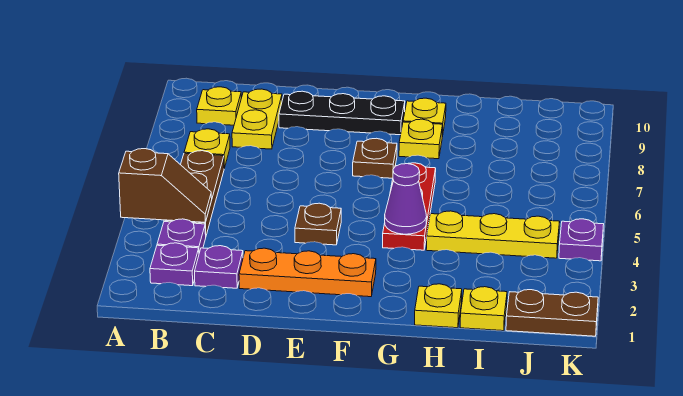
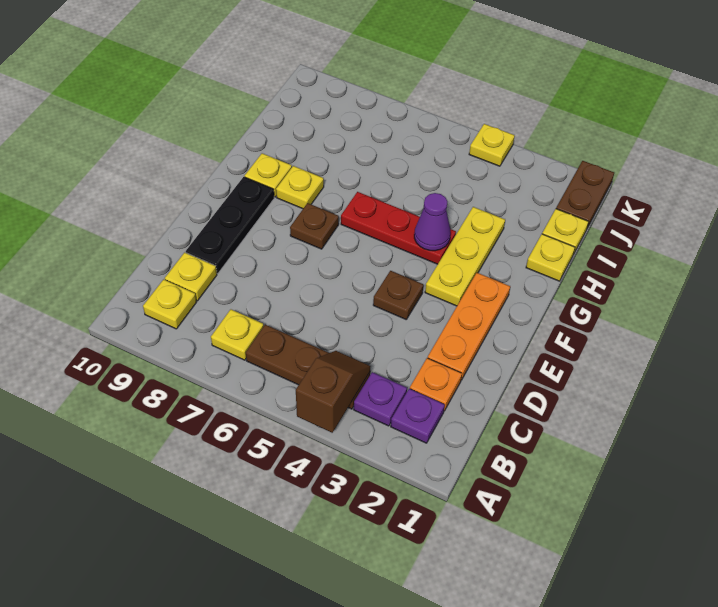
purple plate C2 level 1 -> orange plate C2 level 1
yellow plate C8:C9 level 1 -> yellow plate C9 level 1
yellow plate H4:J4 level 1 -> yellow plate F3:H3 level 1
purple plate K4 level 1 -> yellow plate K4 level 1

